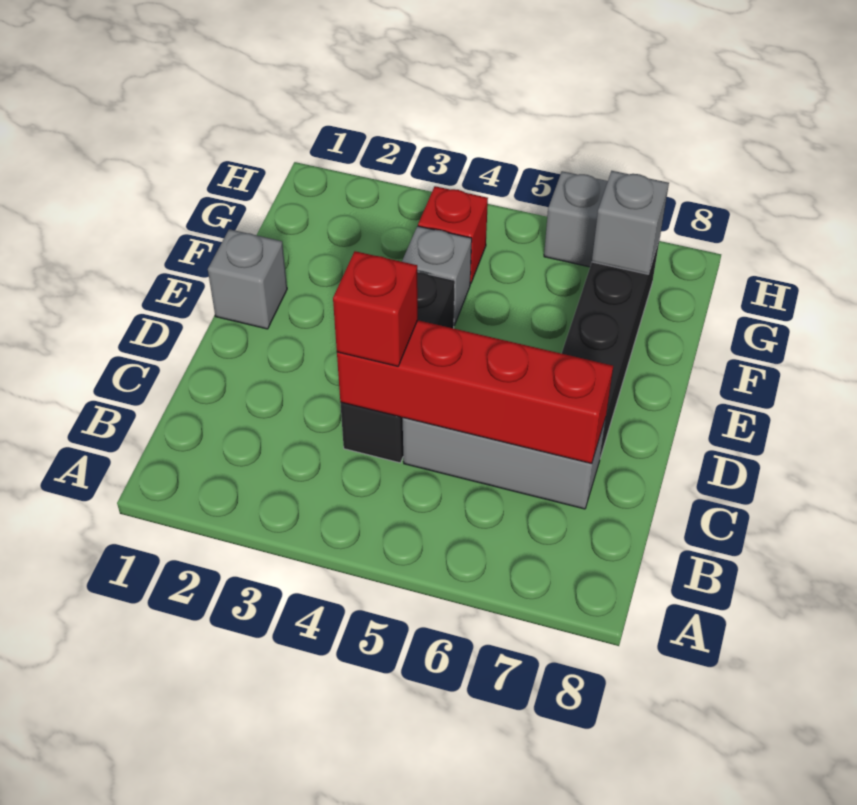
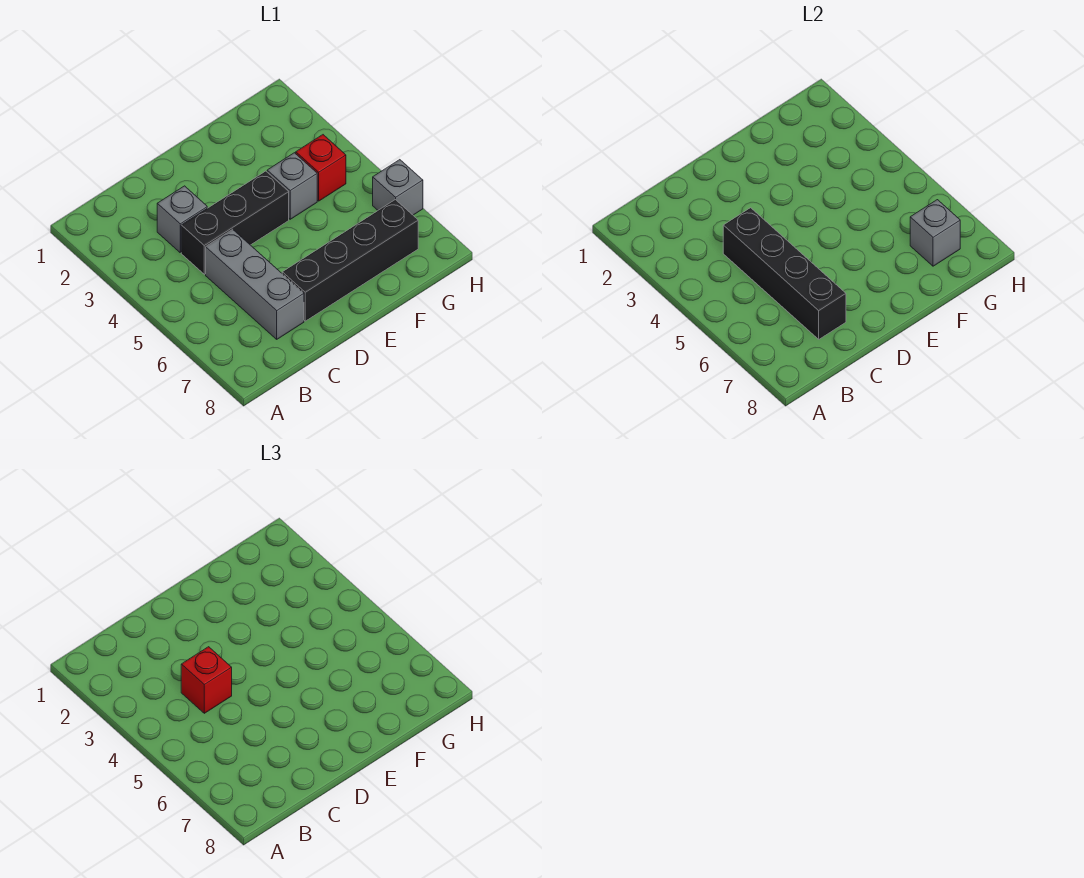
red brick C4:C7 level 2 -> black brick C4:C7 level 2
grey brick E1 level 1 -> grey brick C3 level 1

